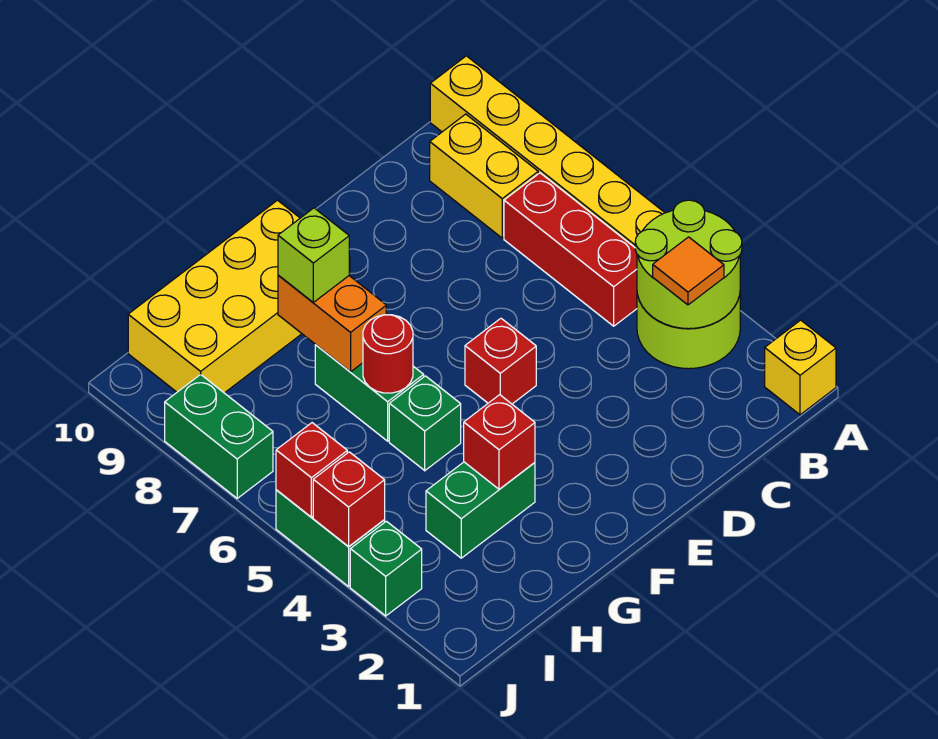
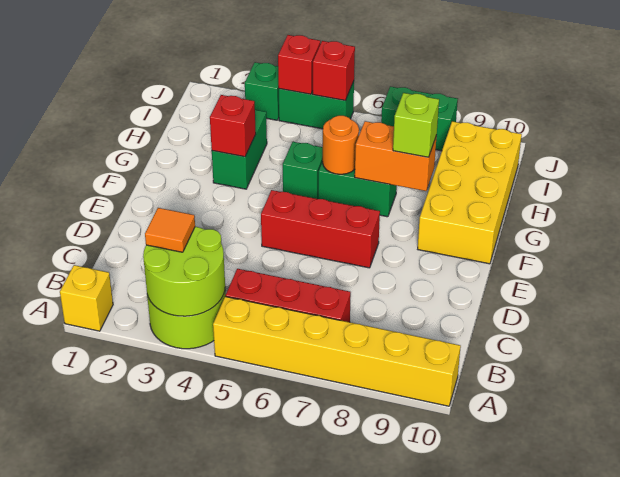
yellow brick B8:B9 level 1 -> none
red brick E5 level 1 -> red brick E5:E7 level 1
red round brick G6 level 2 -> orange round brick G6 level 2

